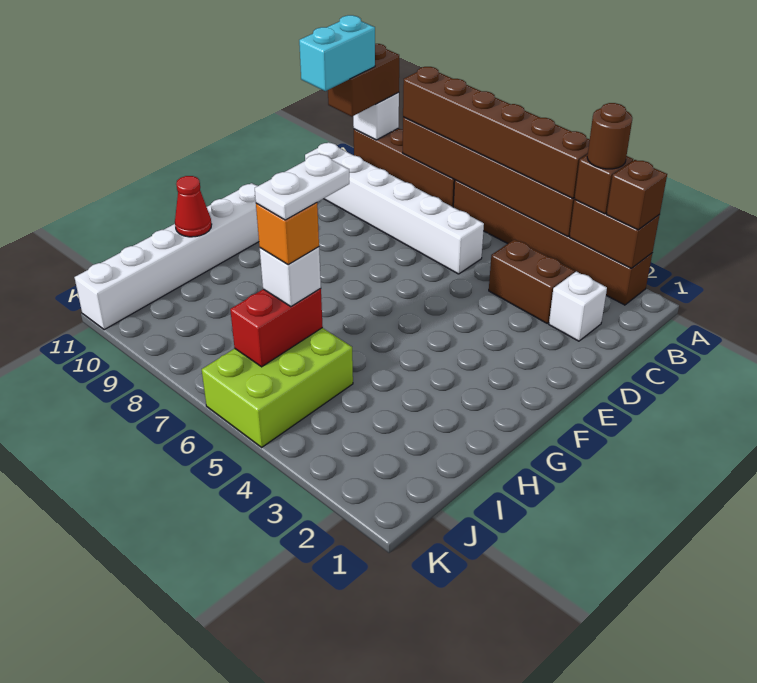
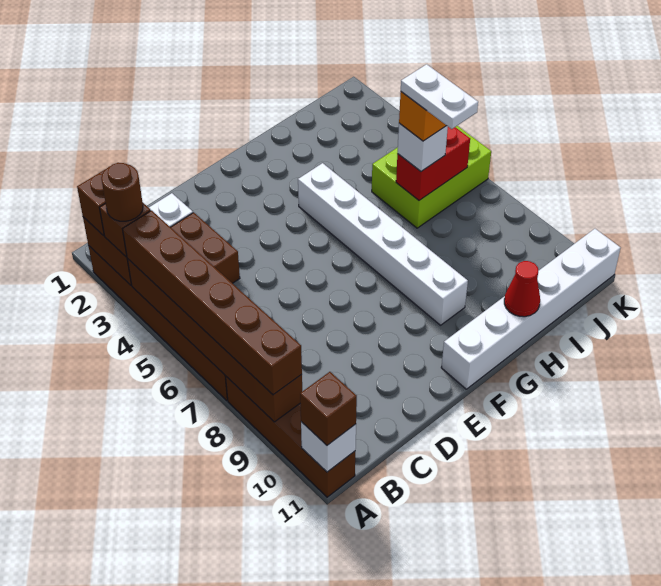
brown brick A11:B11 level 3 -> brown brick A11 level 3
cyan brick B11:C11 level 4 -> none
white brick C6:C11 level 1 -> white brick G4:G9 level 1
white plate H6:I6 level 5 -> white plate I6:I7 level 5

